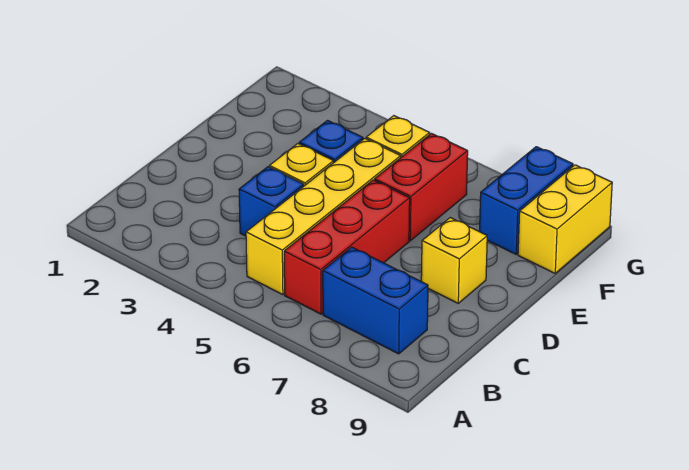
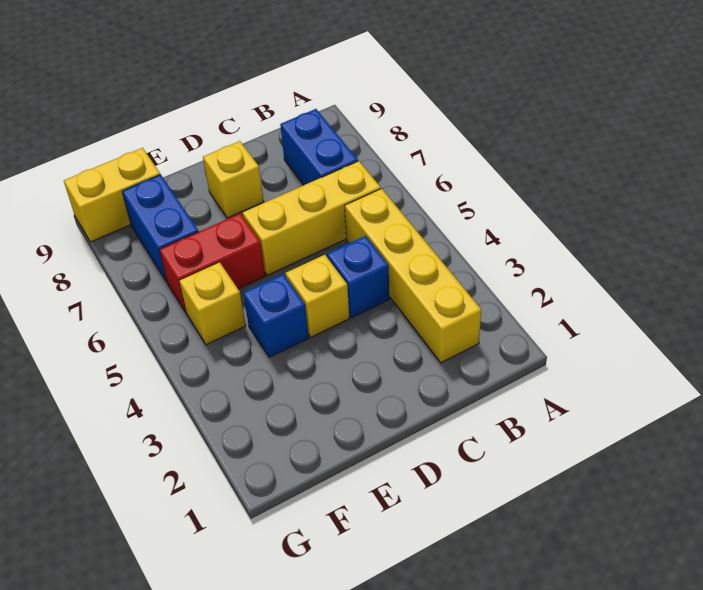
yellow brick B5:E5 level 1 -> yellow brick B2:B5 level 1
red brick B6:D6 level 1 -> yellow brick B6:D6 level 1
blue brick F8:G8 level 1 -> blue brick F7:F8 level 1

